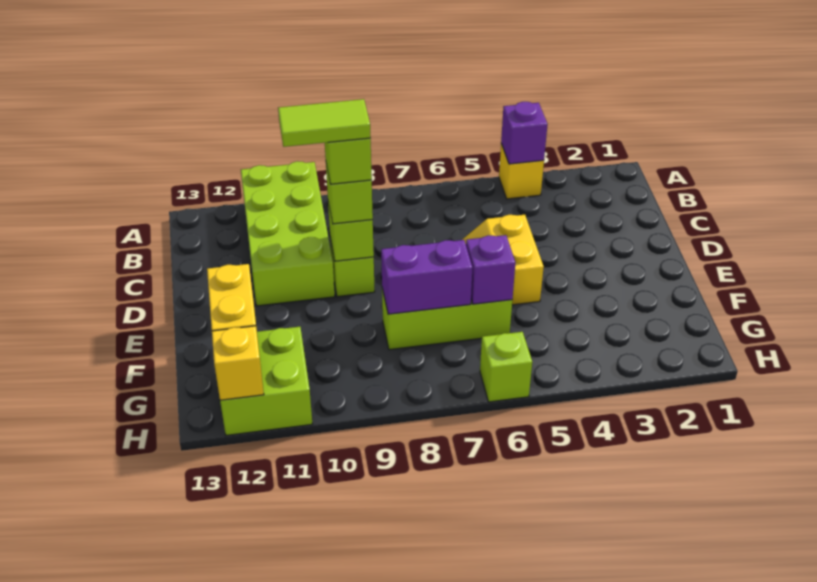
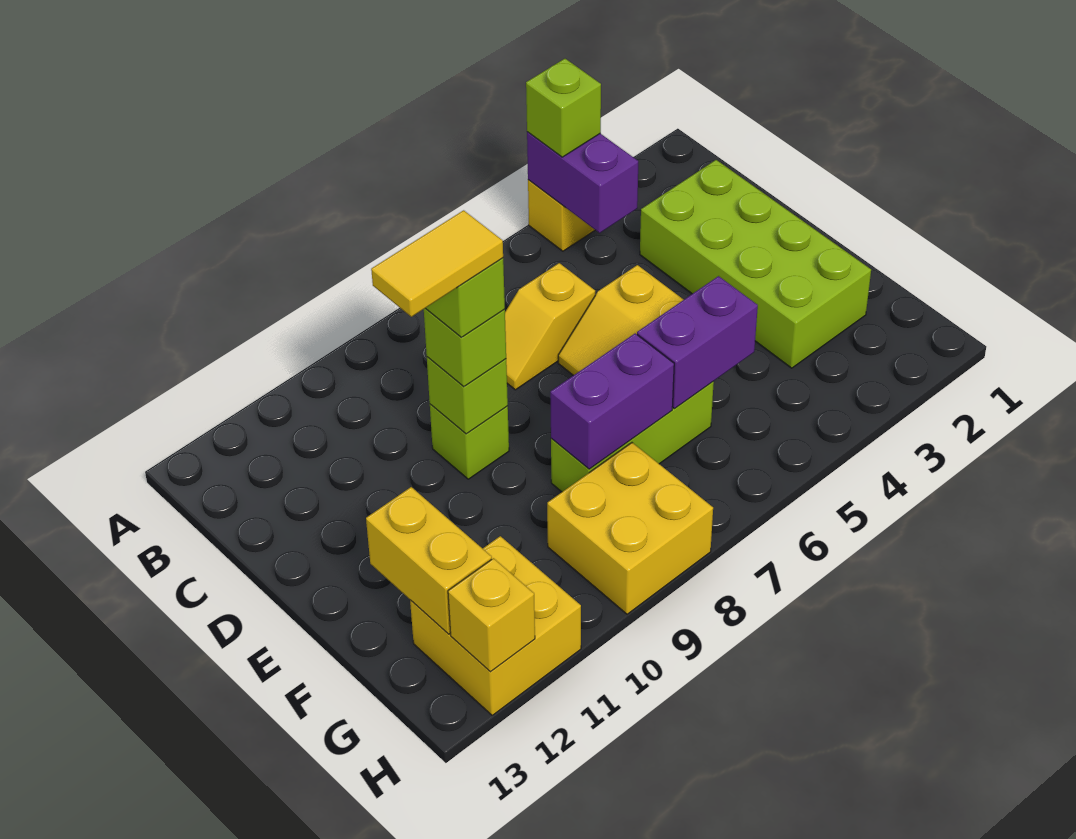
purple brick A4 level 2 -> purple brick A4:B4 level 2
lime brick A10:D11 level 1 -> lime brick C2:F3 level 1
none -> yellow slope C6:C7 level 1 top 6
lime tile D9:D10 level 5 -> yellow tile D9:D10 level 5
purple brick F6 level 2 -> purple brick F5:F6 level 2
none -> yellow brick G8:H9 level 1
lime brick G11:H12 level 1 -> yellow brick G11:H12 level 1
lime brick H6 level 1 -> lime brick A4 level 3

